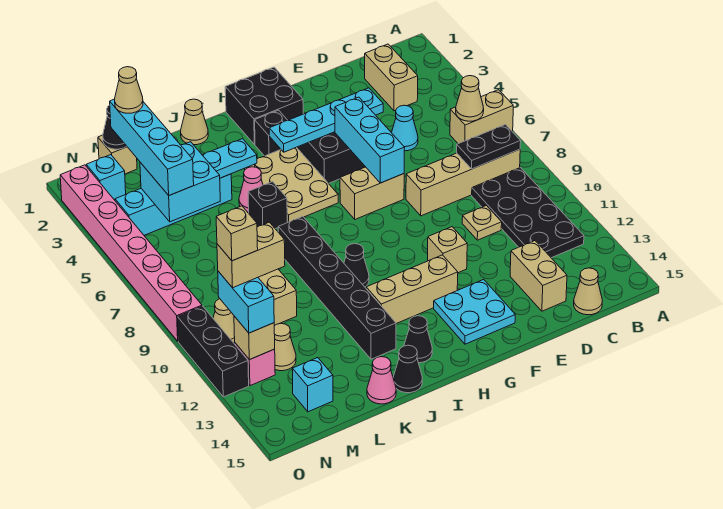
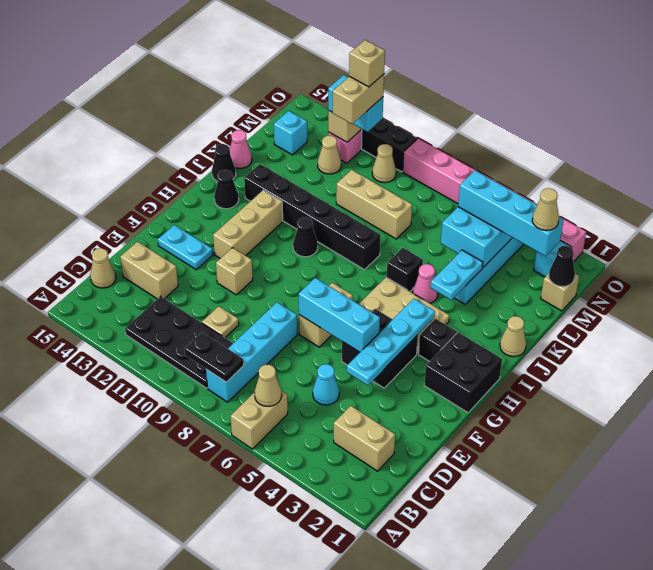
tan brick B8:E8 level 1 -> cyan brick B8:E8 level 1
black plate B8:C8 level 2 -> black plate B8:B9 level 2
cyan plate F13:G14 level 1 -> cyan plate F13:F14 level 1

